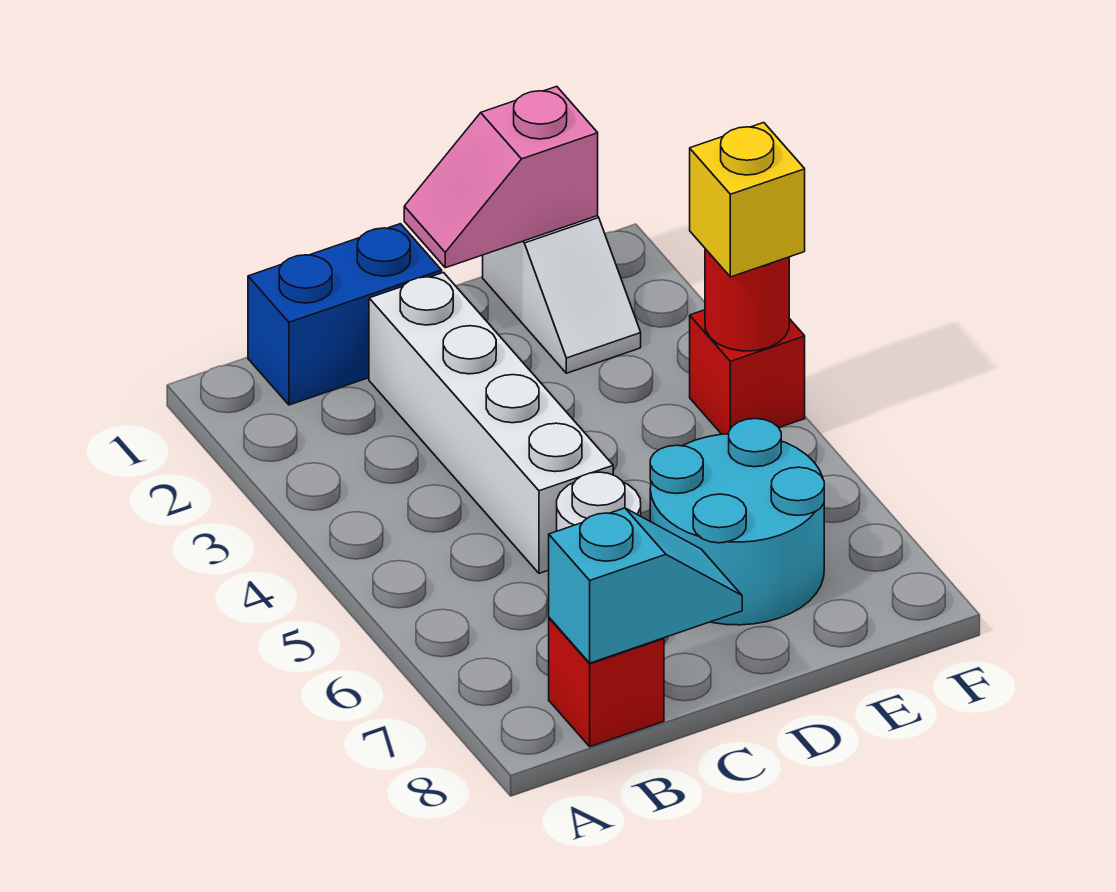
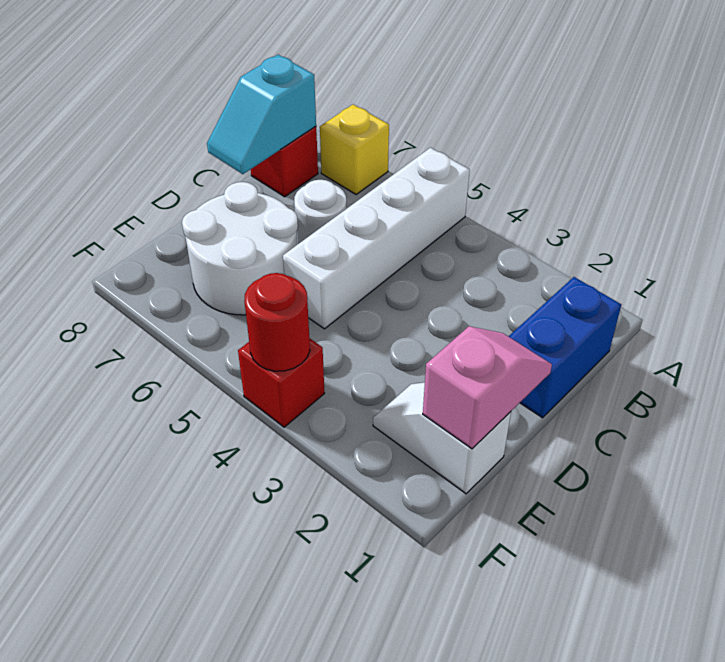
white brick C2:C5 level 1 -> white brick A5:D5 level 1
cyan round brick D6:E7 level 1 -> white round brick D6:E7 level 1
yellow brick F4 level 3 -> yellow brick A7 level 1

